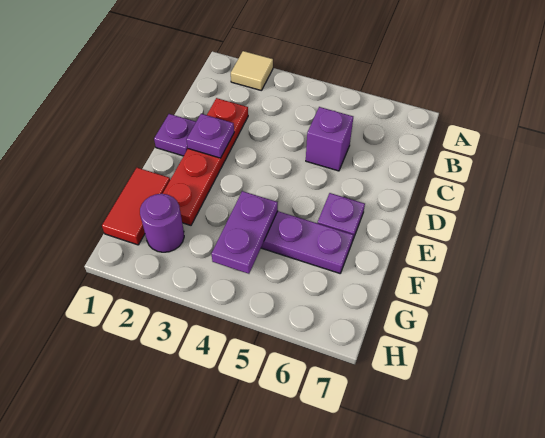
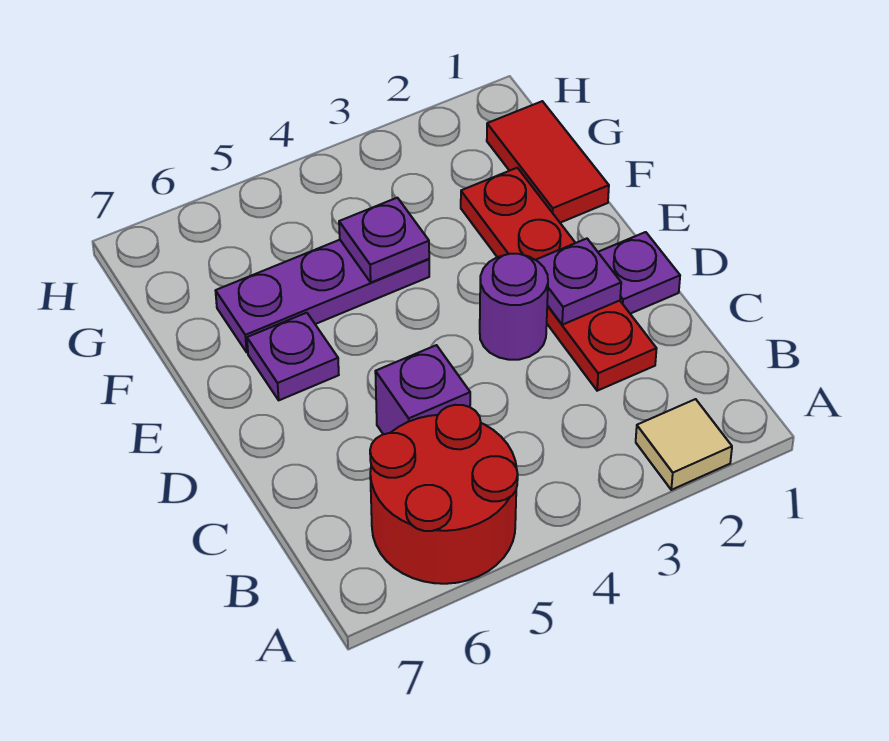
none -> red round brick A5:B6 level 1
purple plate F4:G4 level 2 -> purple plate F4 level 2
purple round brick G2 level 1 -> purple round brick D3 level 1

